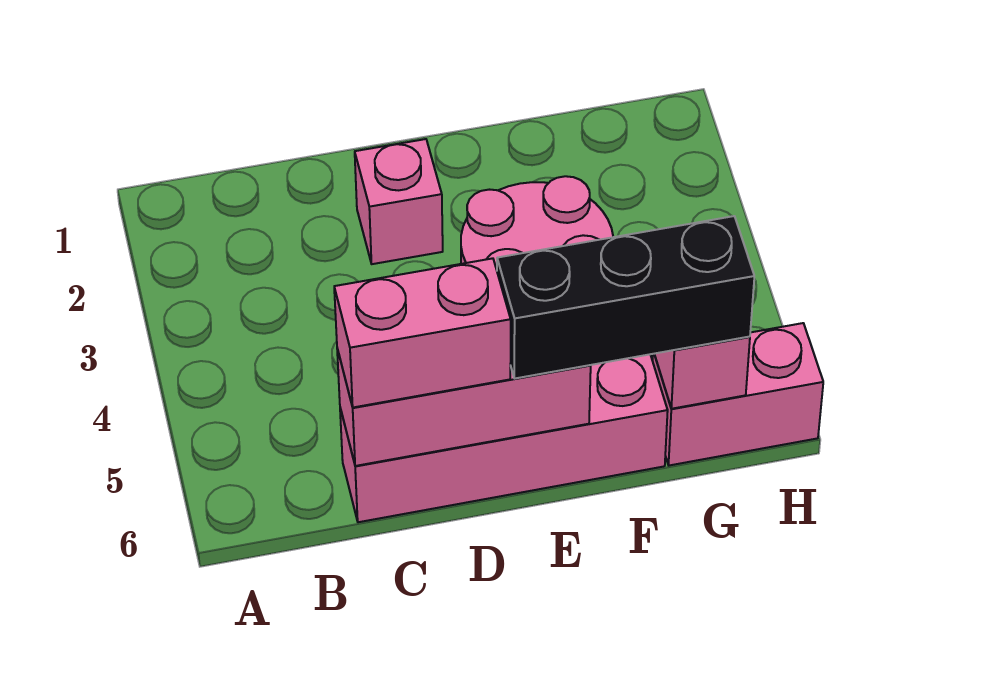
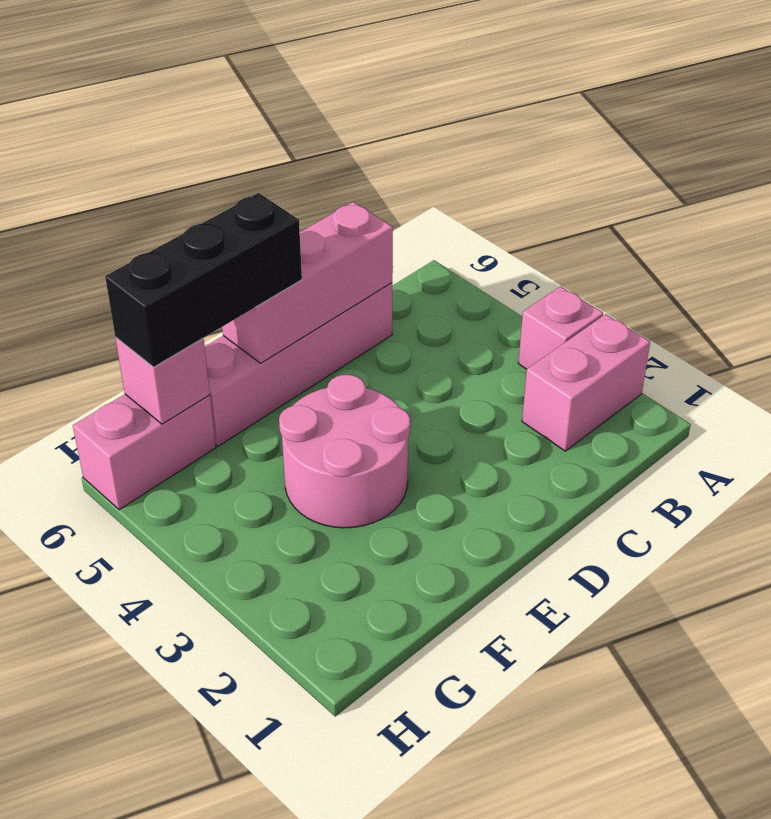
pink brick C6:D6 level 3 -> pink brick A2:B2 level 1
pink brick D2 level 1 -> pink brick A3 level 1

